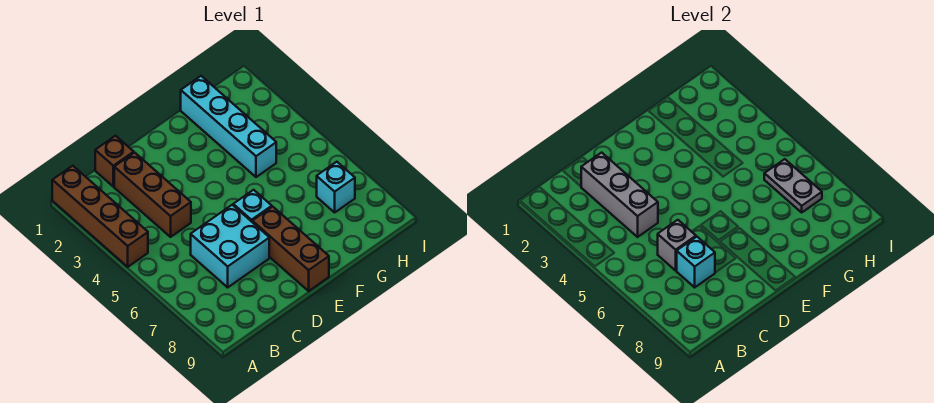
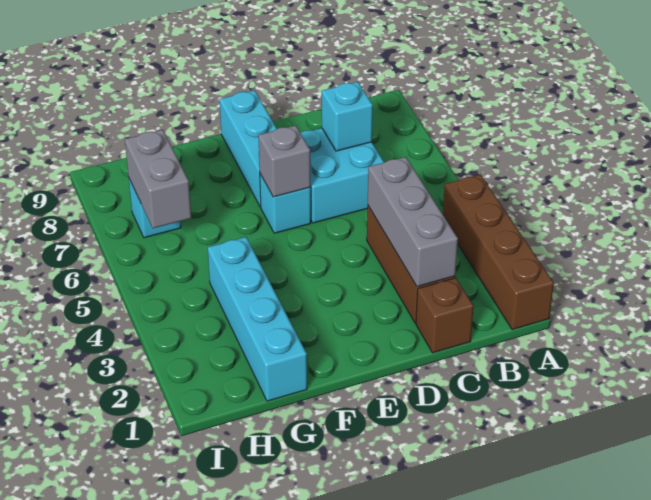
grey brick C6 level 2 -> grey brick E6 level 2
brown brick E7:E9 level 1 -> cyan brick E7:E9 level 1
grey plate H6:H7 level 2 -> grey brick H6:H7 level 2

